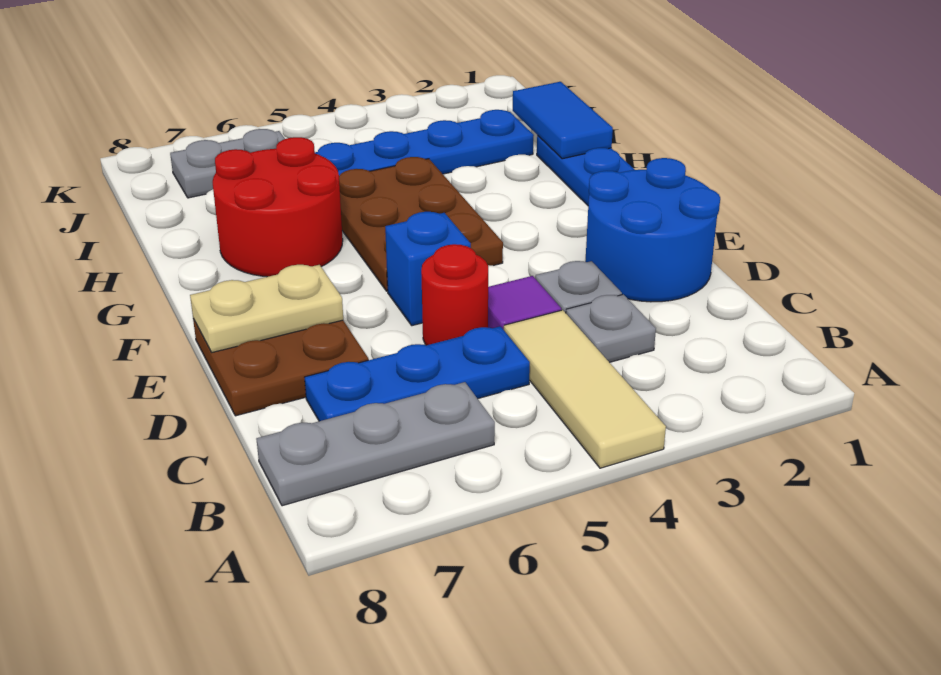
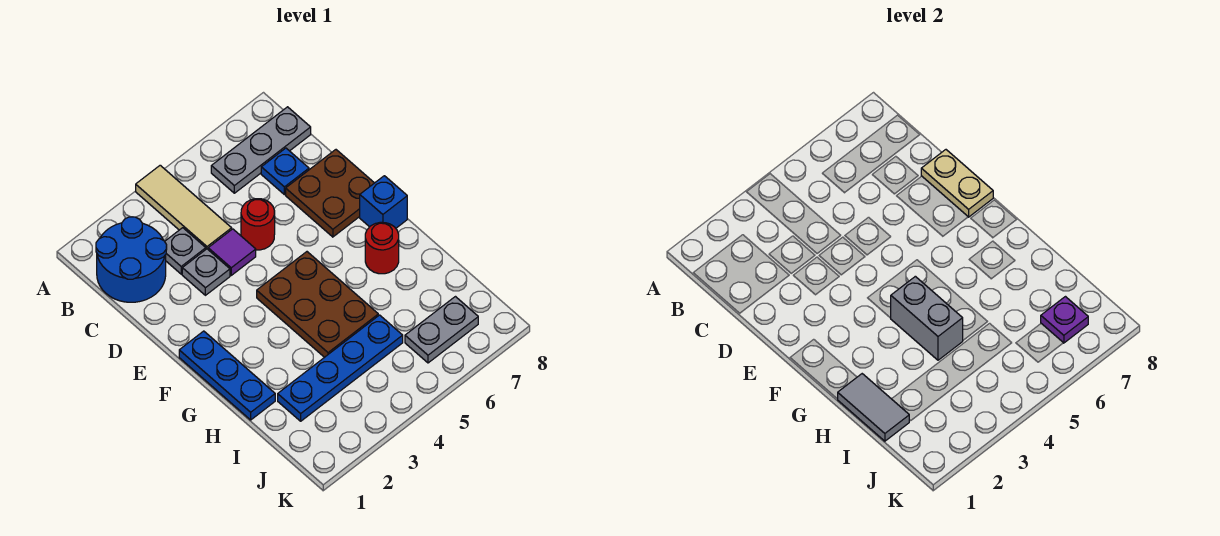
blue plate C5:C7 level 1 -> blue plate C7 level 1
blue round brick D1:E2 level 1 -> blue round brick B1:C2 level 1
blue brick E5 level 1 -> blue brick F8 level 1
tan plate E7:E8 level 2 -> tan plate D8:E8 level 2
none -> grey brick G4:H4 level 2
red round brick G6:H7 level 1 -> red round brick G7 level 1
blue tile H1:I1 level 2 -> grey tile H1:I1 level 2
none -> purple plate J7 level 2

